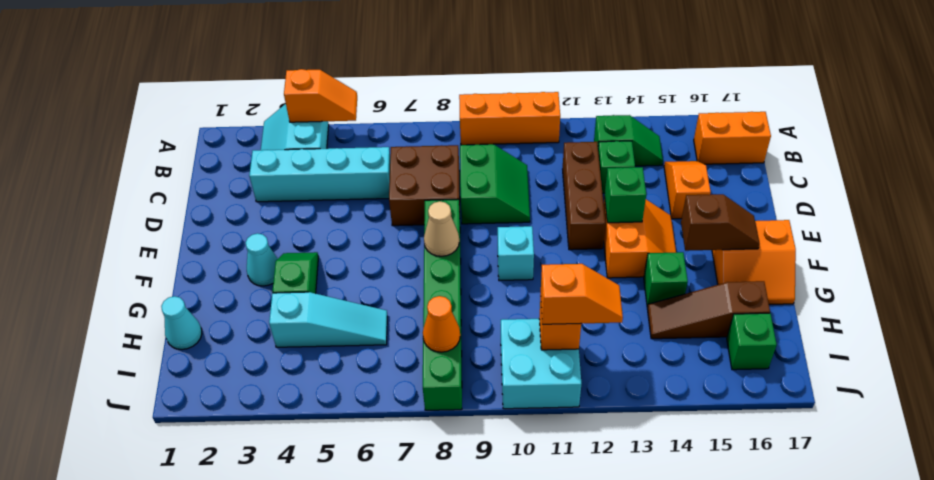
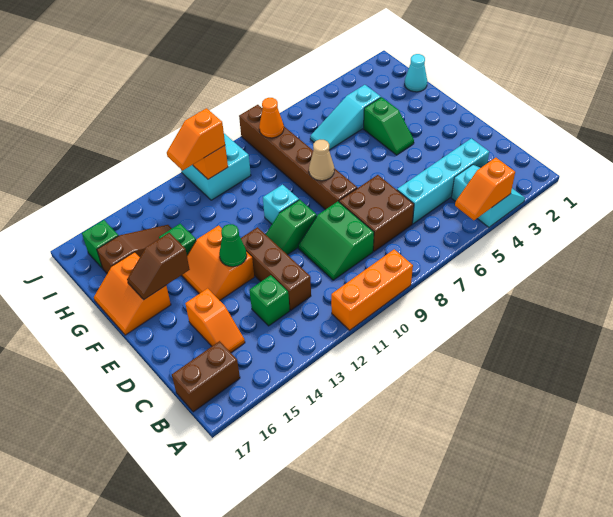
green slope B13:B14 level 1 top 13 -> green slope E10:E11 level 1 top 10
orange brick B16:B17 level 1 -> brown brick B16:B17 level 1
green brick E8:J8 level 1 -> brown brick E8:J8 level 1
green brick E13 level 2 -> green cone E13 level 2
cyan cone F3 level 1 -> none
orange slope F16:G17 level 1 top F -> orange slope F16:G17 level 1 top 16

